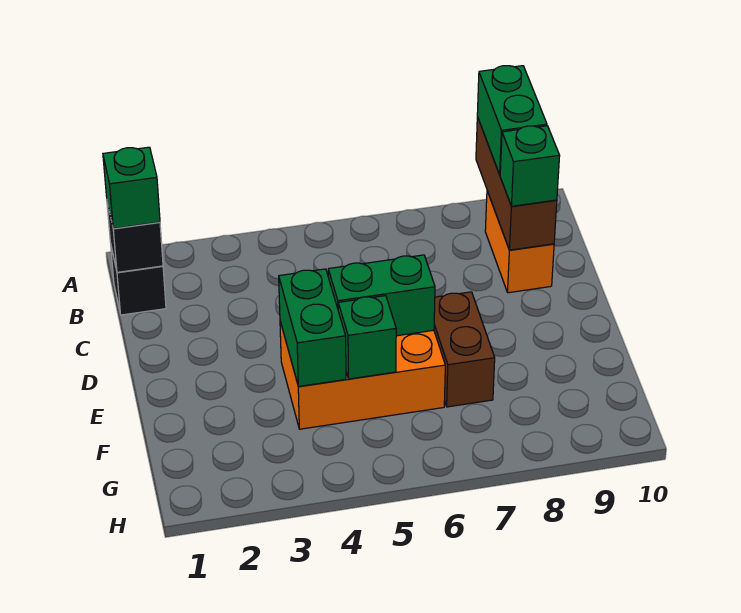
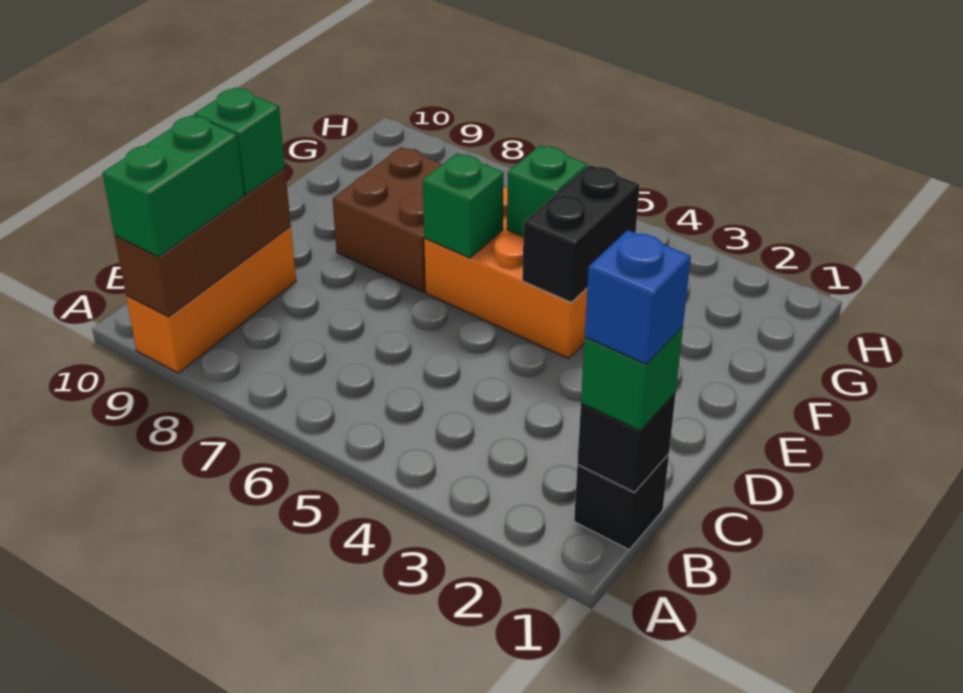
none -> blue brick B1 level 4
orange brick B9:C9 level 1 -> orange brick A9:C9 level 1
green brick E4:F4 level 2 -> black brick E4:F4 level 2
green brick E5:E6 level 2 -> green brick E6 level 2
brown brick E7:F7 level 1 -> brown brick E7:F8 level 1

